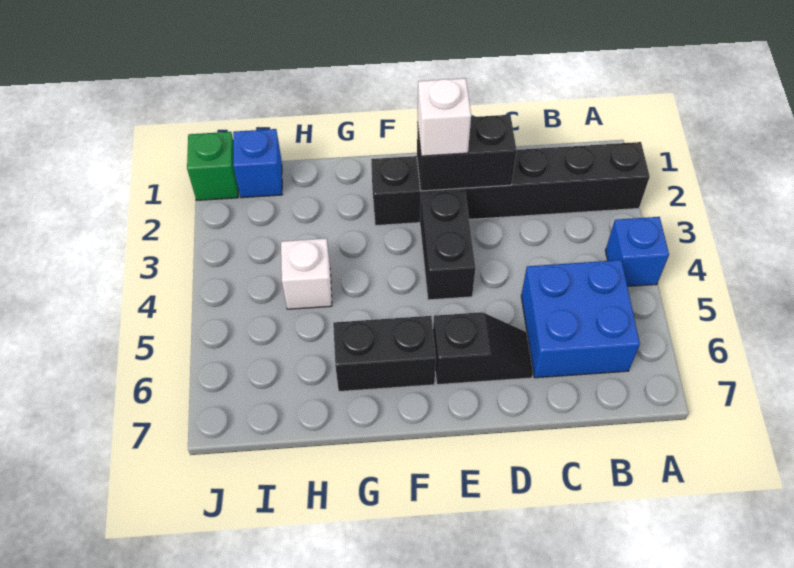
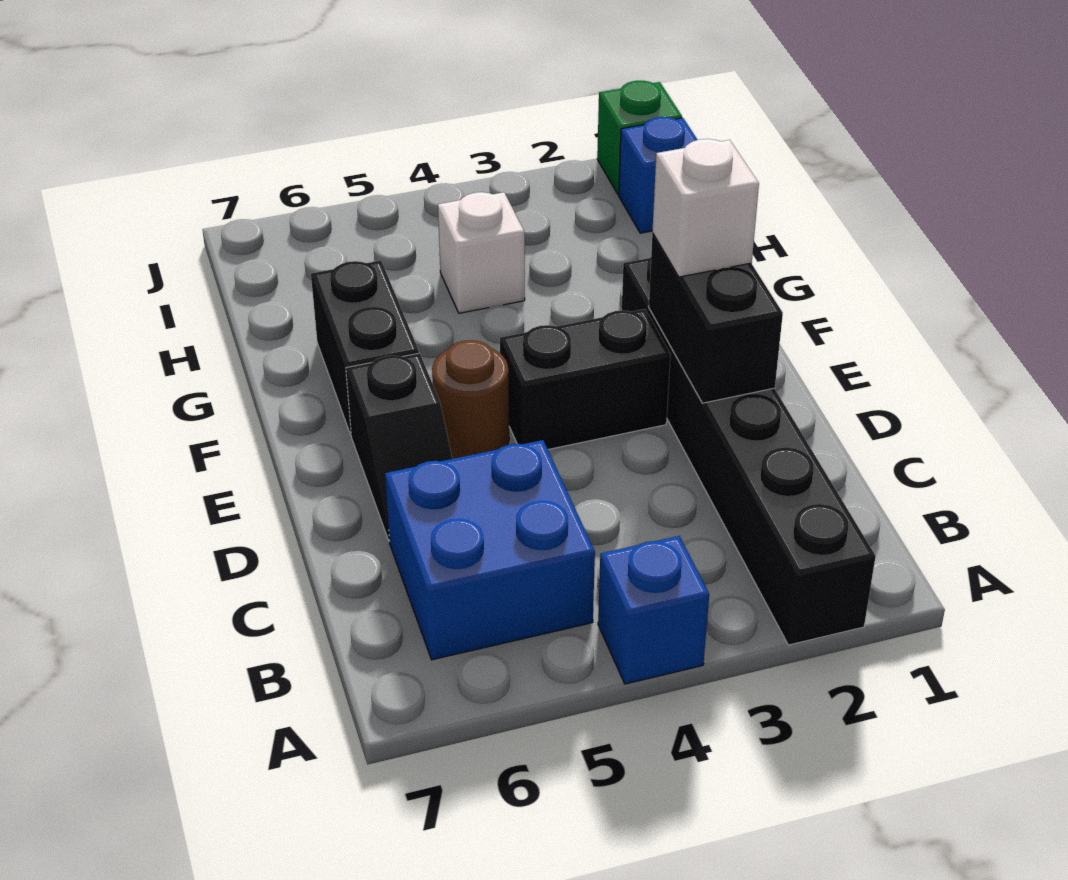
none -> brown round brick E5 level 1

